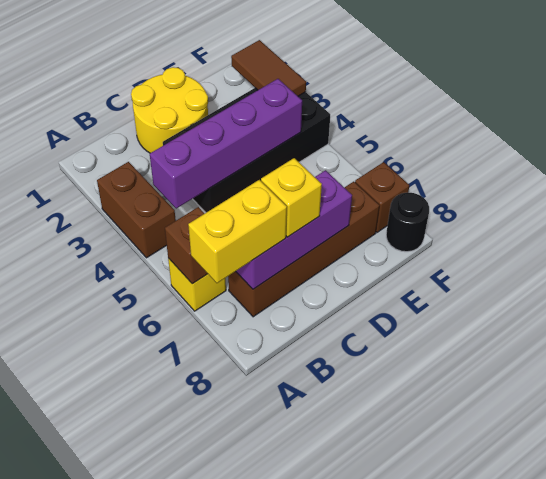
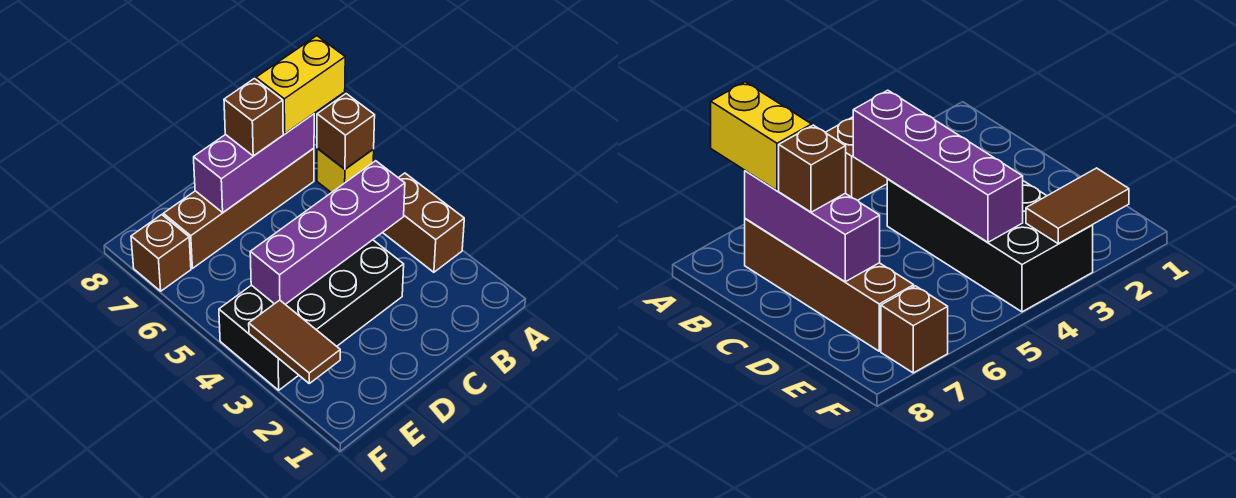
yellow round brick C1:D2 level 1 -> none
yellow brick C7 level 3 -> brown brick C7 level 3
black round brick F8 level 1 -> none

